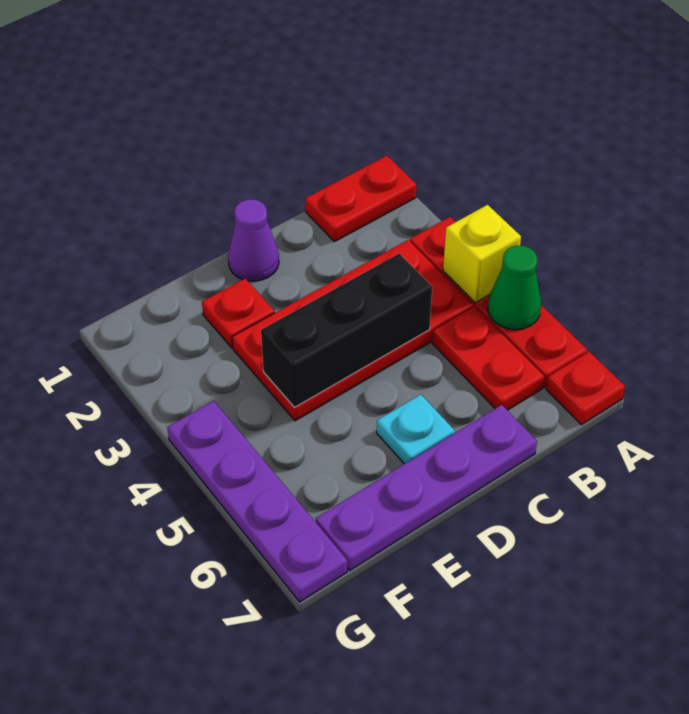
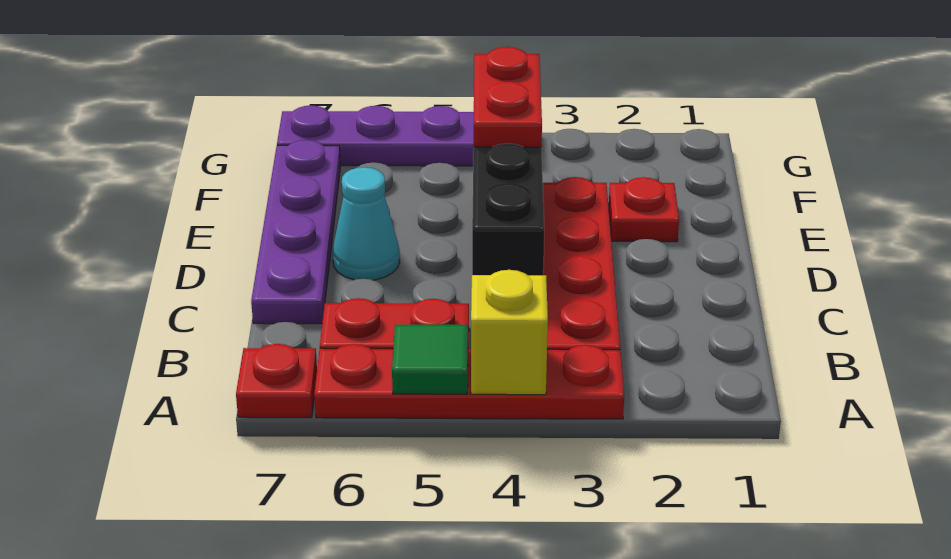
red plate A1:B1 level 1 -> red plate E4:F4 level 3
green cone A5 level 2 -> green tile A5 level 2
purple cone D1 level 1 -> none
cyan plate D6 level 1 -> cyan cone D6 level 1

